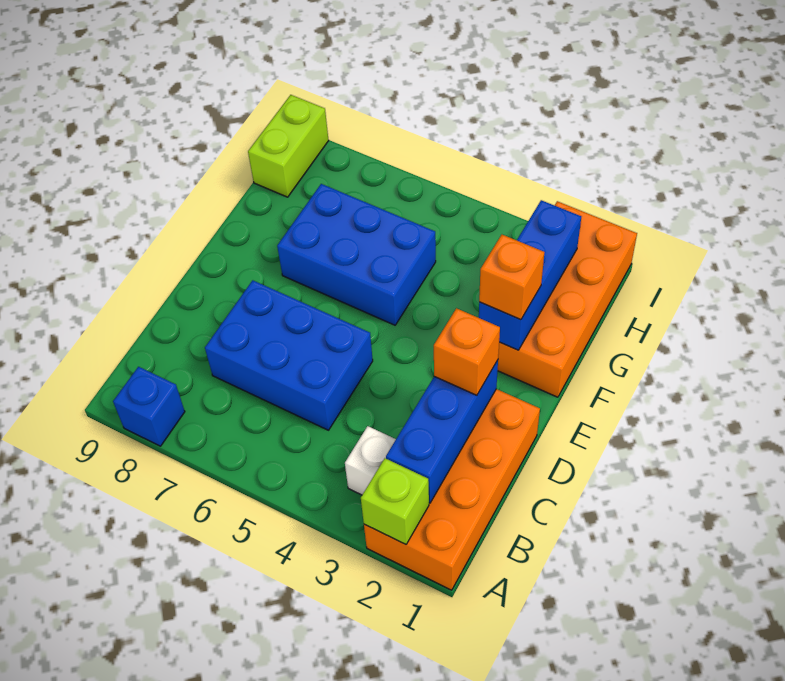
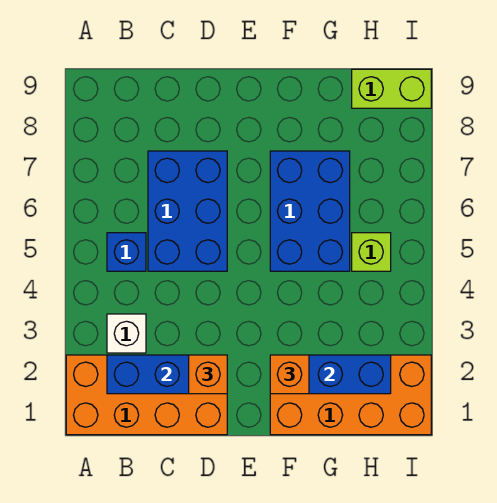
lime brick A2 level 2 -> lime brick H5 level 1
blue brick A8 level 1 -> blue brick B5 level 1

